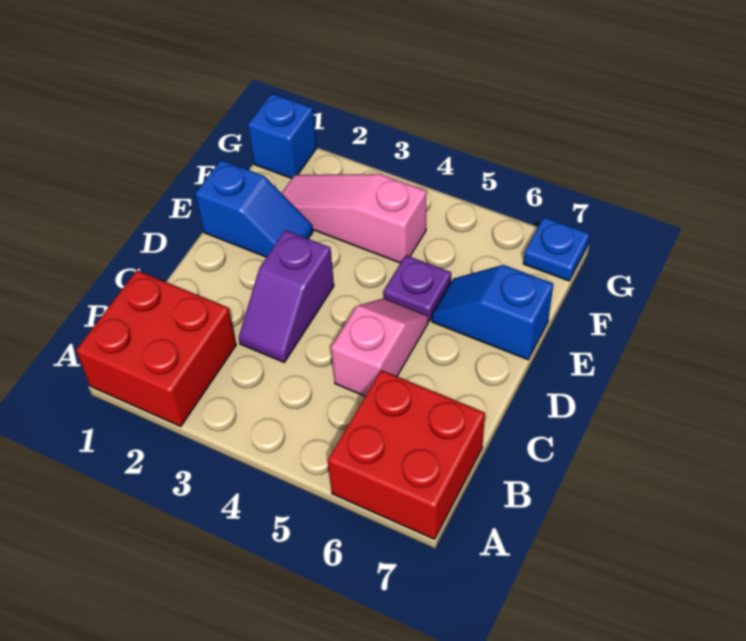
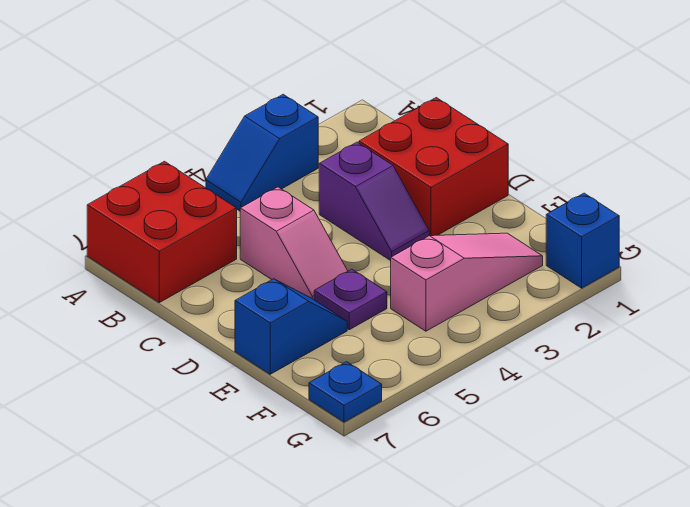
red brick A1:B2 level 1 -> red brick C1:D2 level 1
purple slope C3:D3 level 1 top D -> purple slope C3:D3 level 1 top C
blue slope E1:E2 level 1 top 1 -> blue slope A3:A4 level 1 top 3

